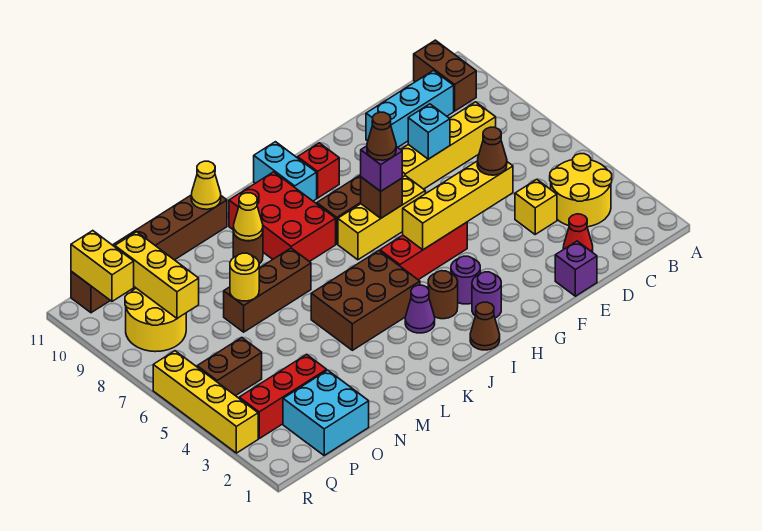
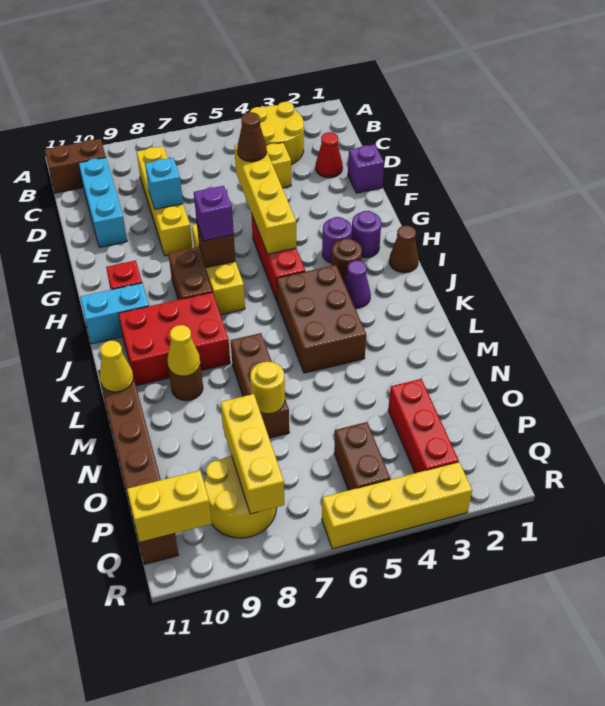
brown cone H7 level 4 -> none
cyan brick O1:P2 level 1 -> none
yellow brick P8:P10 level 2 -> yellow brick O8:Q8 level 2

